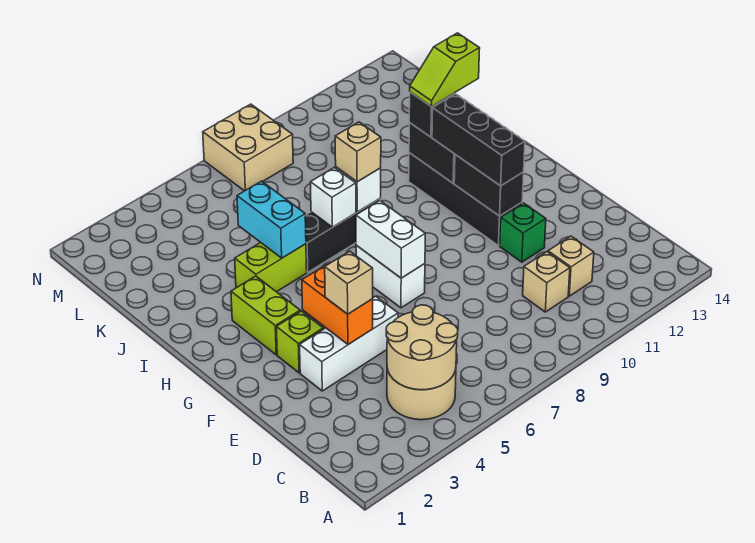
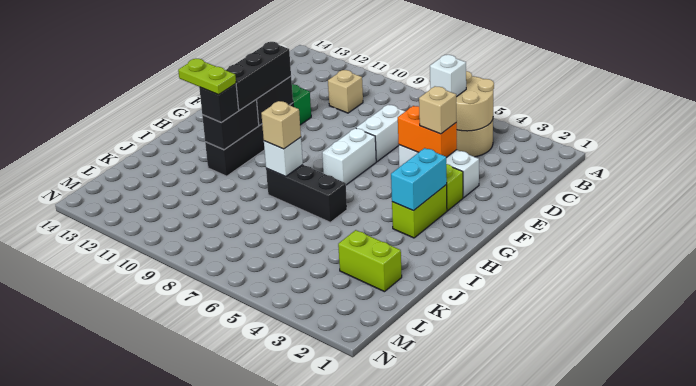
tan brick C11 level 1 -> none
orange brick E4:F4 level 2 -> orange brick E4:E5 level 2
white brick F7:G7 level 2 -> white brick D7:E7 level 1
lime brick I4:I5 level 1 -> lime brick K2:K3 level 1
cyan brick I5:J5 level 2 -> cyan brick G3:H3 level 2
white brick I7 level 2 -> white brick C5 level 3
lime slope I11:I12 level 4 top 12 -> lime plate I11:I12 level 4
tan brick M7:N8 level 1 -> none

